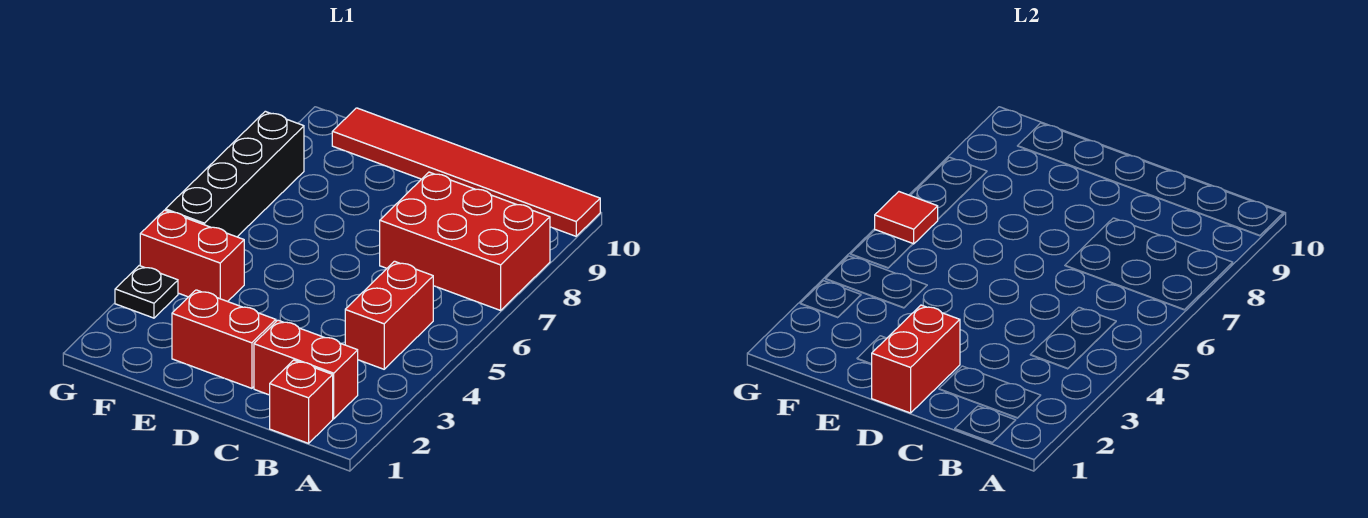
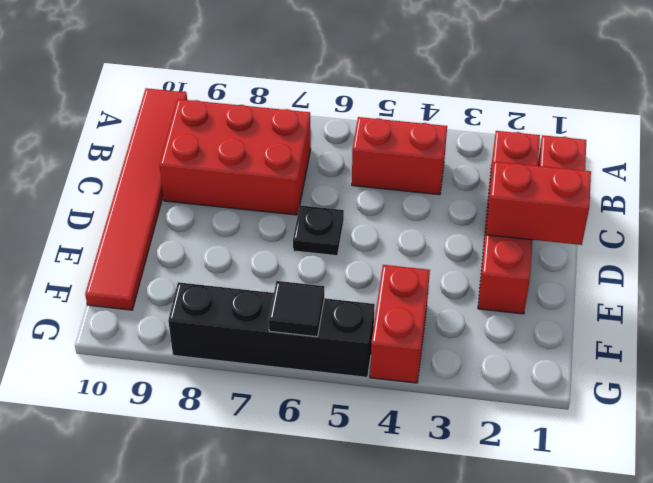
red brick A7:C8 level 1 -> red brick B7:C9 level 1
black plate G3 level 1 -> black plate D6 level 1
red tile G6 level 2 -> black tile G6 level 2

